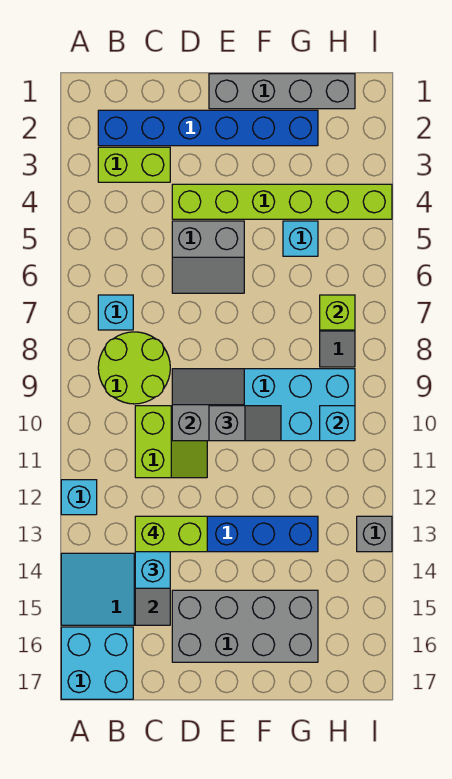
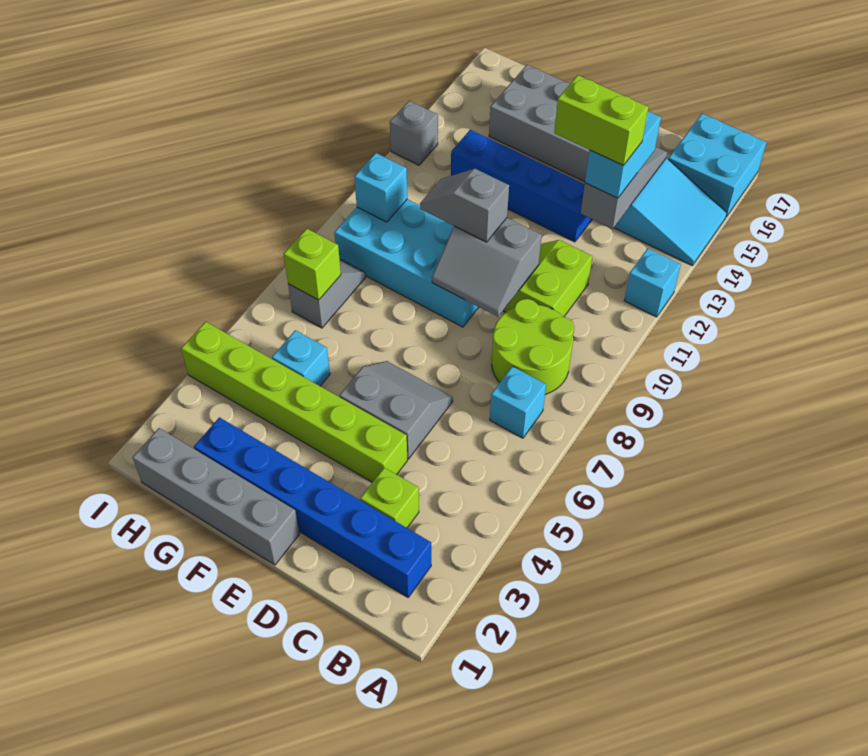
lime brick B3:C3 level 1 -> lime brick C3 level 1

